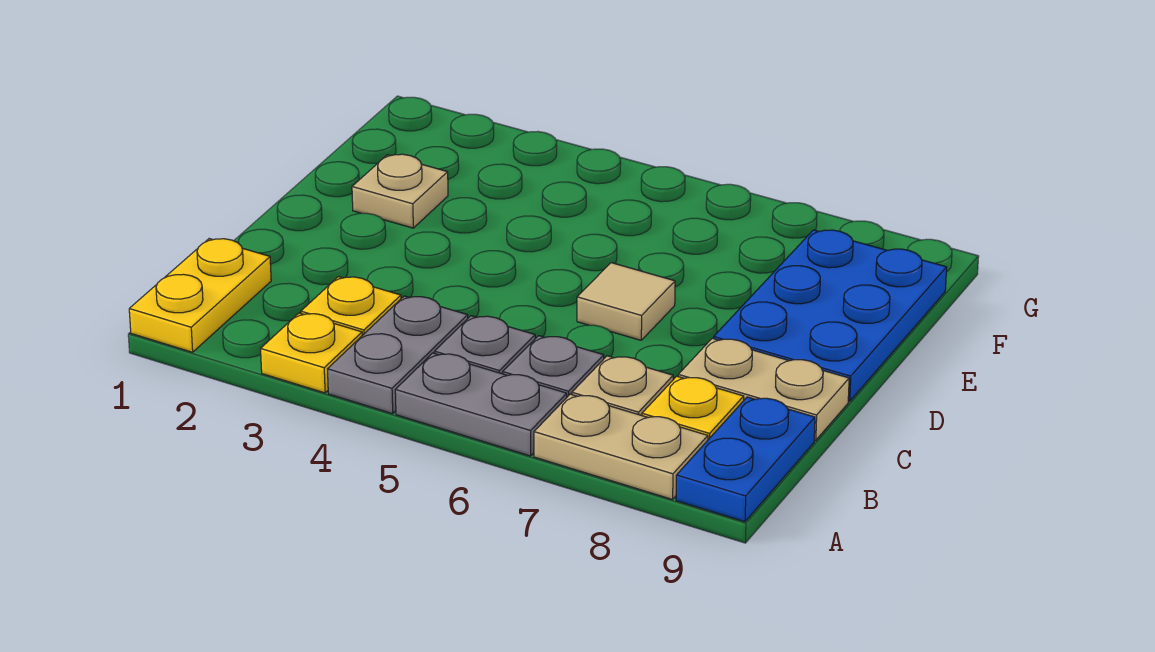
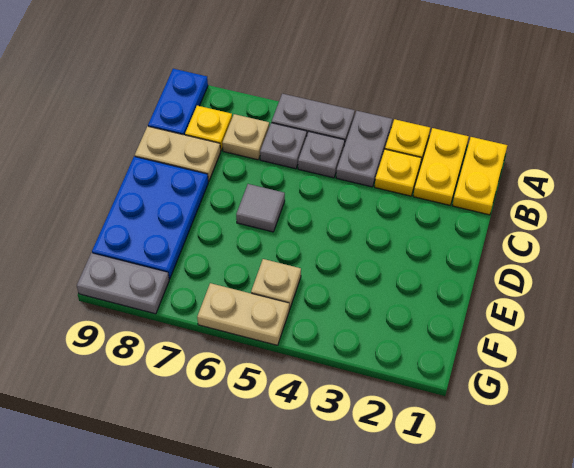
none -> yellow plate A2:B2 level 1
tan plate A7:A8 level 1 -> tan plate G5:G6 level 1
tan tile D6 level 1 -> grey tile D6 level 1
tan plate E2 level 1 -> tan plate F5 level 1
none -> grey plate G8:G9 level 1

